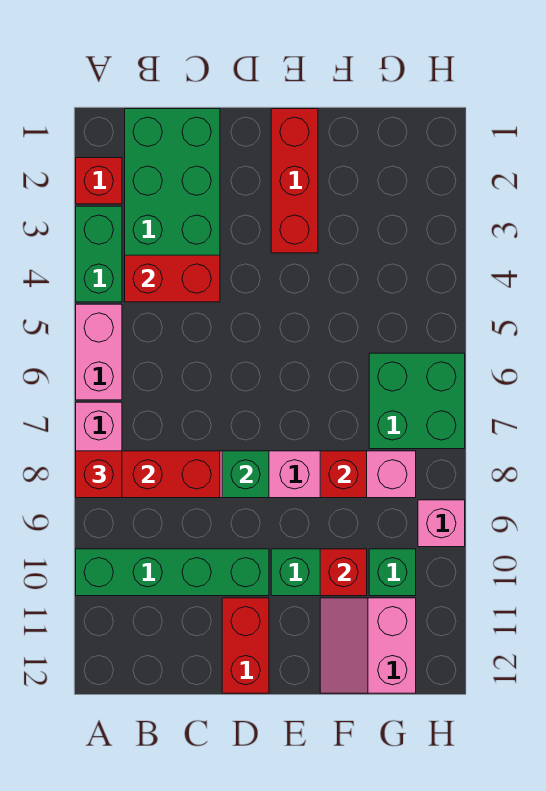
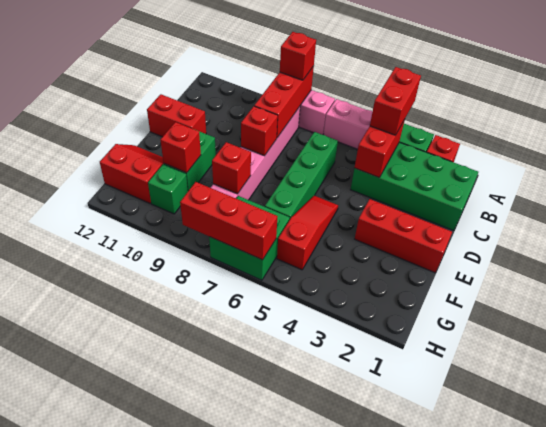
none -> red brick A4:B4 level 3
green brick A10:D10 level 1 -> green brick C6:F6 level 1
green brick D8 level 2 -> red brick D8 level 2
none -> red slope E5:G5 level 1 top G
pink slope F11:G12 level 1 top G -> red slope F11:G12 level 1 top G
none -> red brick H6:H8 level 2
pink brick H9 level 1 -> none

